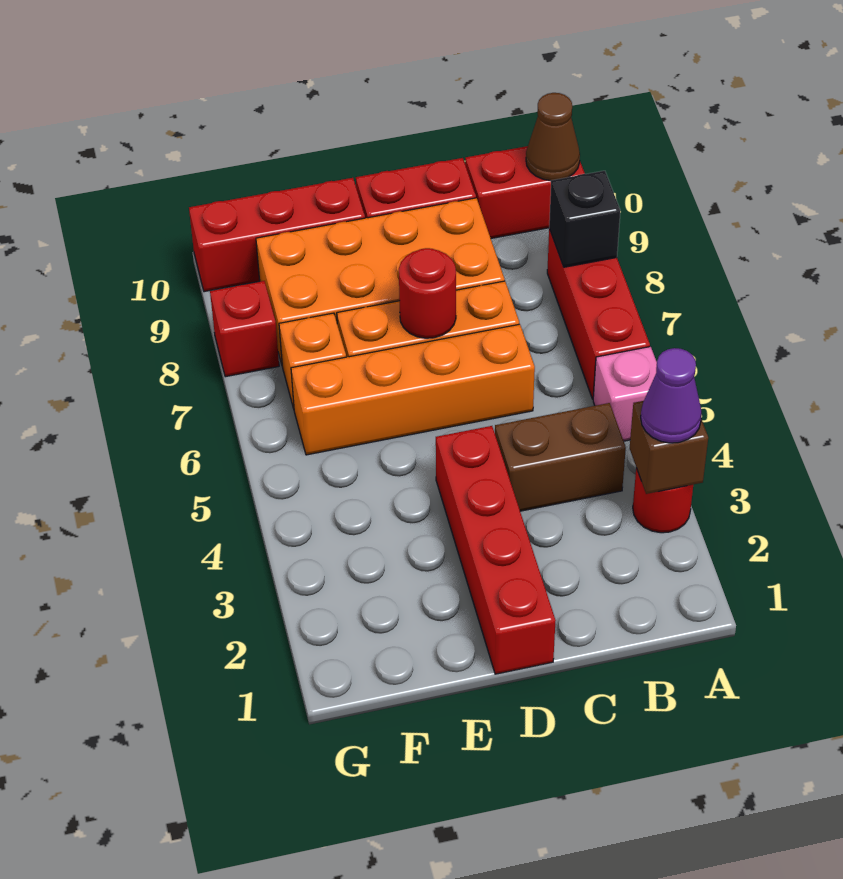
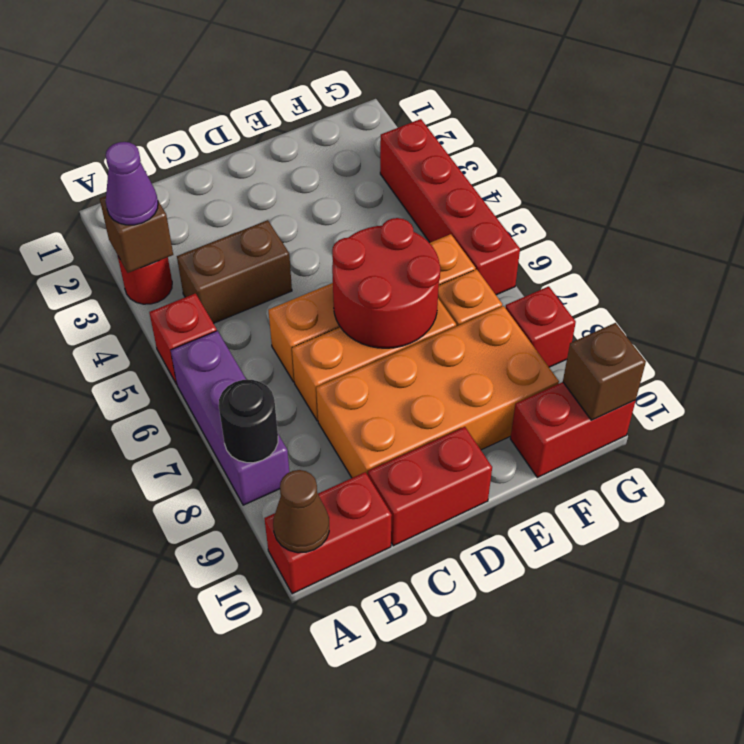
pink brick A5 level 1 -> red brick A5 level 1
red brick A6:A8 level 1 -> purple brick A6:A8 level 1
black brick A8 level 2 -> black round brick A8 level 2
red brick D1:D4 level 1 -> red brick G3:G6 level 1
red round brick D7 level 2 -> red round brick D6:E7 level 2
red brick E10:G10 level 1 -> red brick F10:G10 level 1
none -> brown brick G10 level 2

